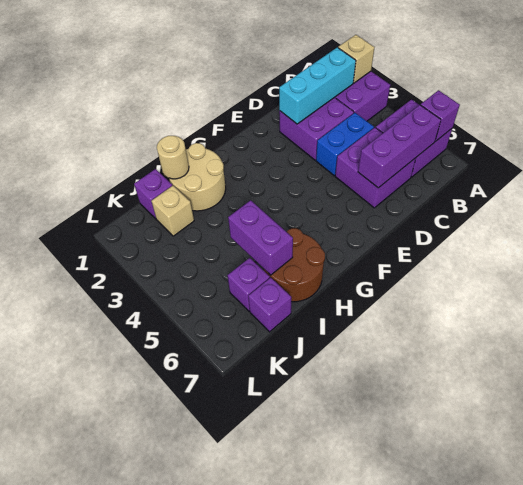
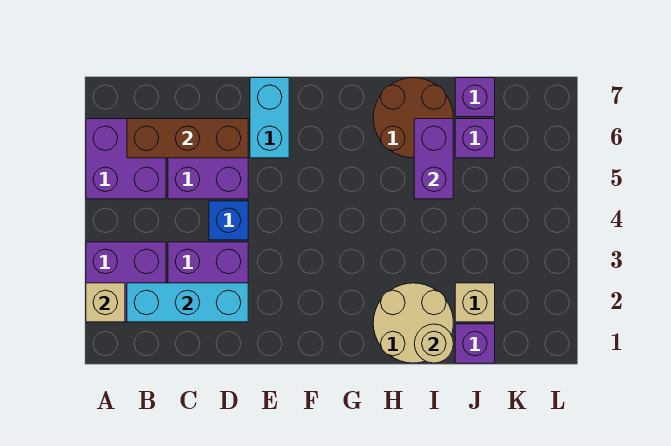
purple brick A6 level 2 -> none
purple brick B6:D6 level 2 -> brown brick B6:D6 level 2
blue brick C4:D4 level 1 -> blue brick D4 level 1
none -> cyan brick E6:E7 level 1

